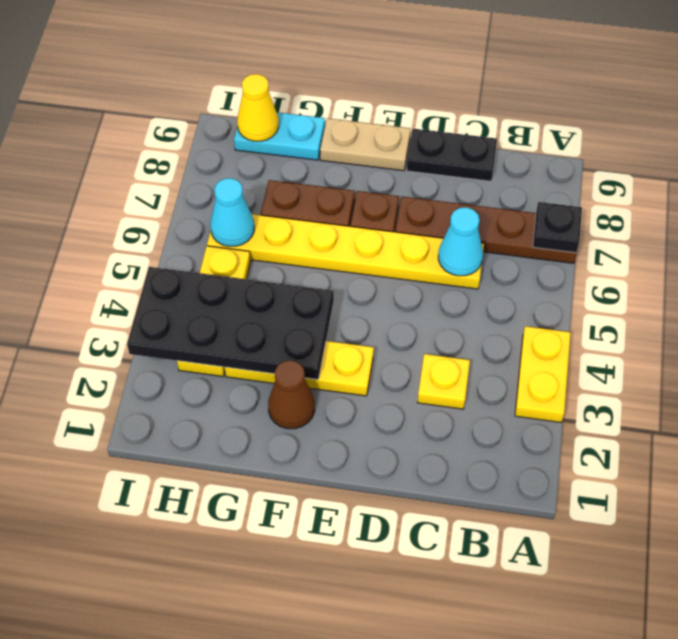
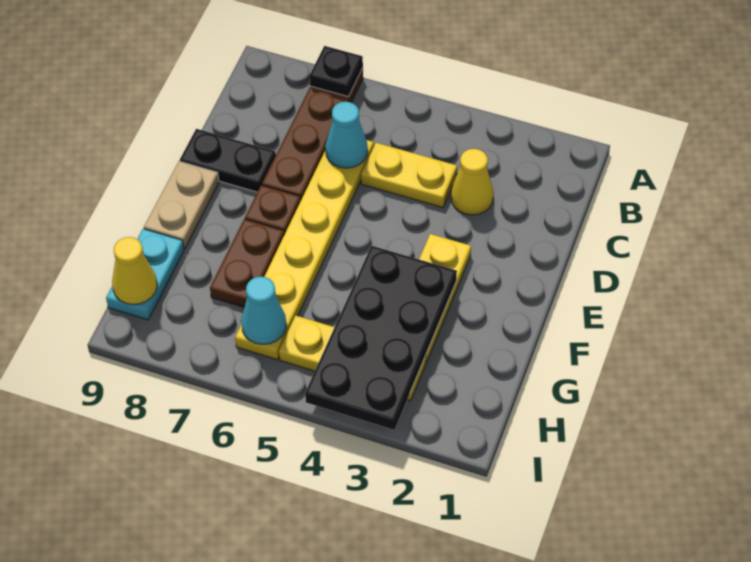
yellow plate A3:A4 level 1 -> yellow plate C4:C5 level 1
yellow plate C3 level 1 -> yellow cone C3 level 1
black plate C9:D9 level 1 -> black plate D8:D9 level 1
brown cone F2 level 1 -> none

